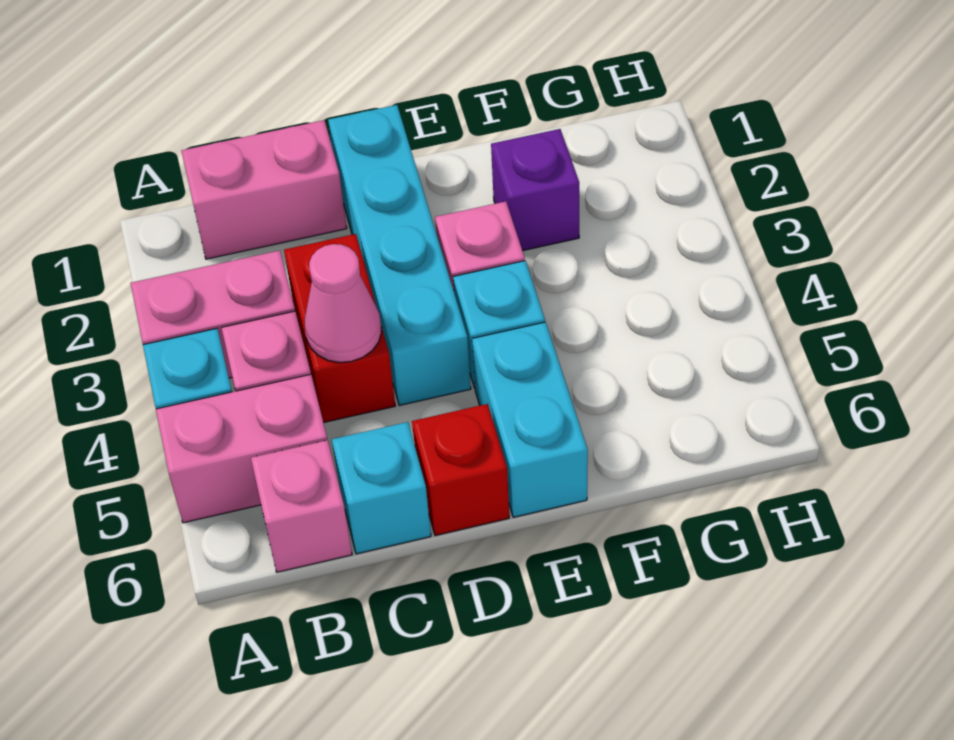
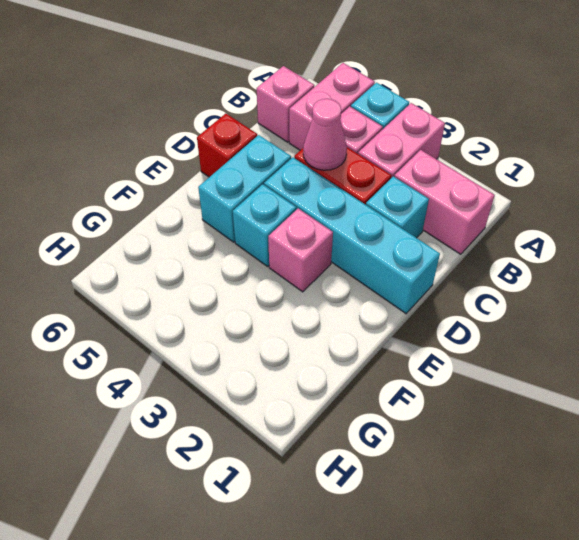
pink brick B1:C1 level 1 -> pink brick B1:B2 level 1
cyan brick C6 level 1 -> cyan brick C2 level 1
cyan brick E5:E6 level 1 -> cyan brick D5:E5 level 1
purple brick F2 level 1 -> none

